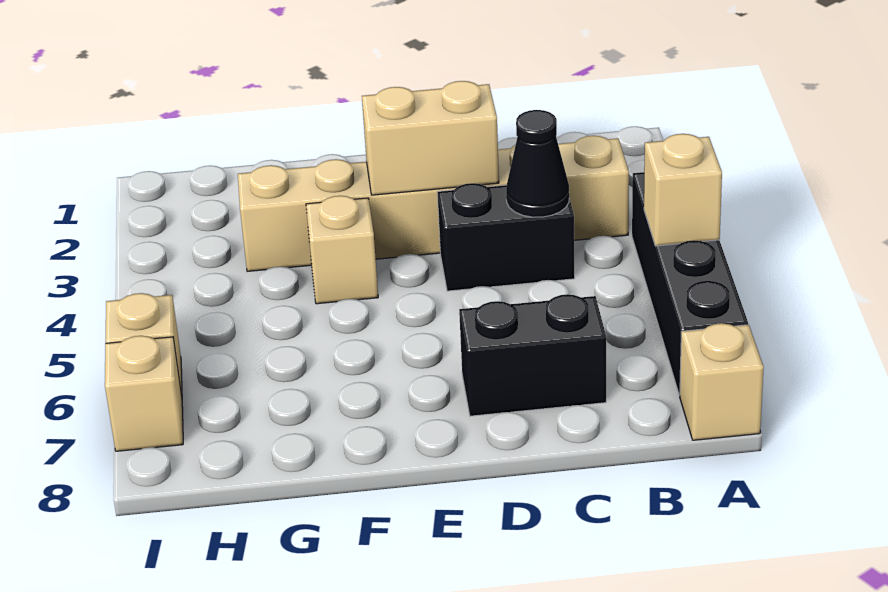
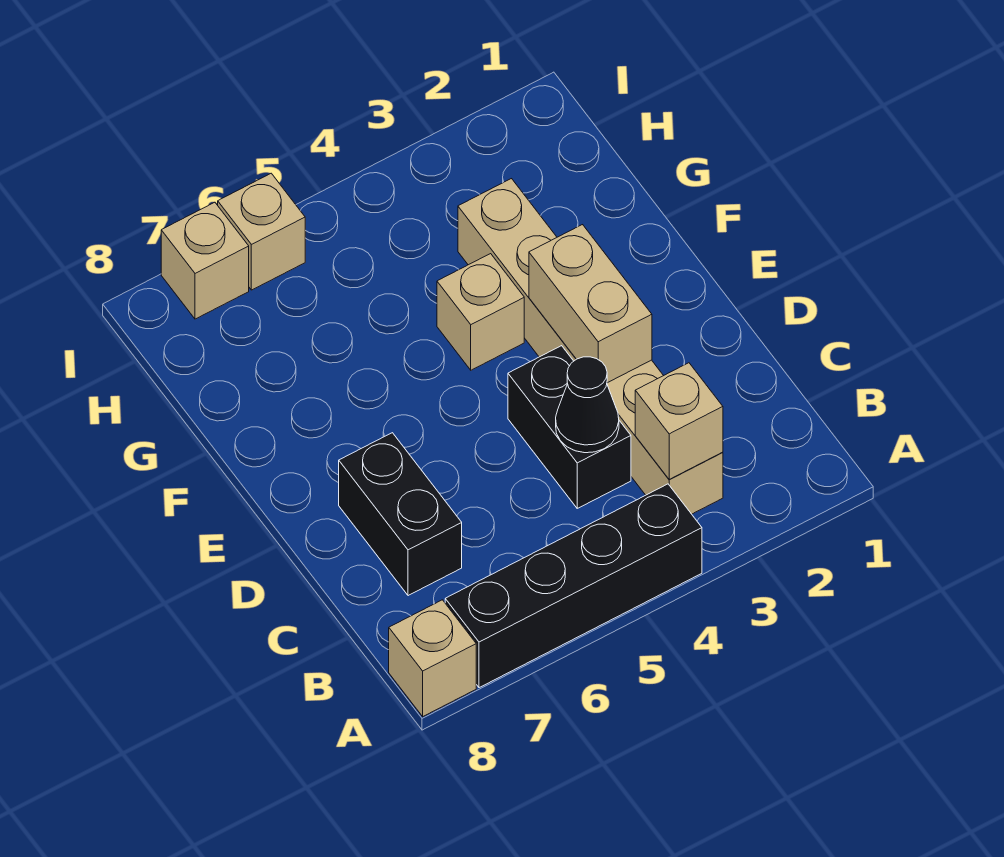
tan brick A5 level 2 -> tan brick B3 level 2

